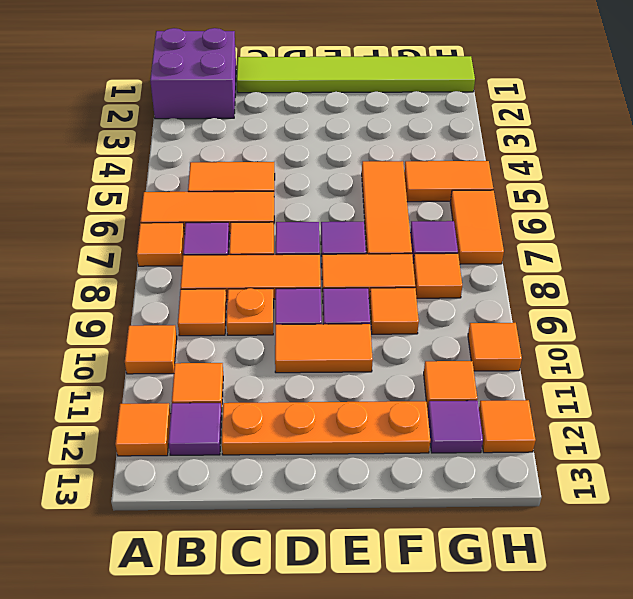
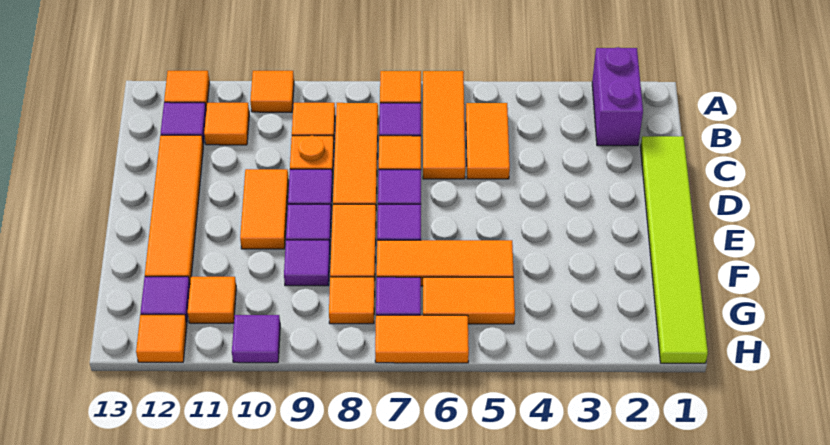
purple brick A1:B2 level 1 -> purple brick A2:B2 level 1
orange plate C12:F12 level 1 -> orange tile C12:F12 level 1
orange tile F9 level 1 -> purple tile F9 level 1
orange tile G5:H5 level 1 -> orange tile G5:G6 level 1
orange tile H10 level 1 -> purple tile H10 level 1

